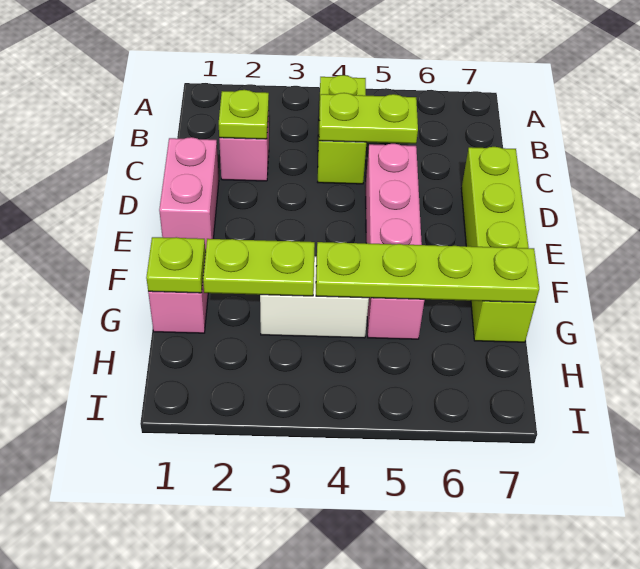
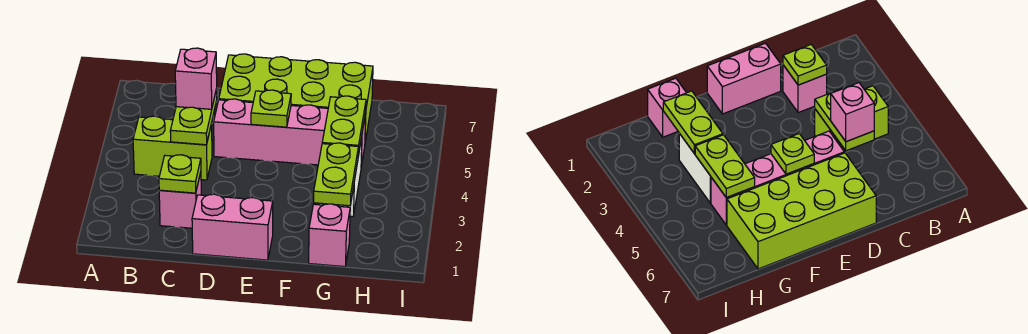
none -> pink brick C5 level 3
lime brick D7:G7 level 1 -> lime brick D6:G7 level 1
lime plate G1 level 2 -> lime plate E5 level 2
lime plate G4:G7 level 2 -> lime plate G4:G5 level 2

